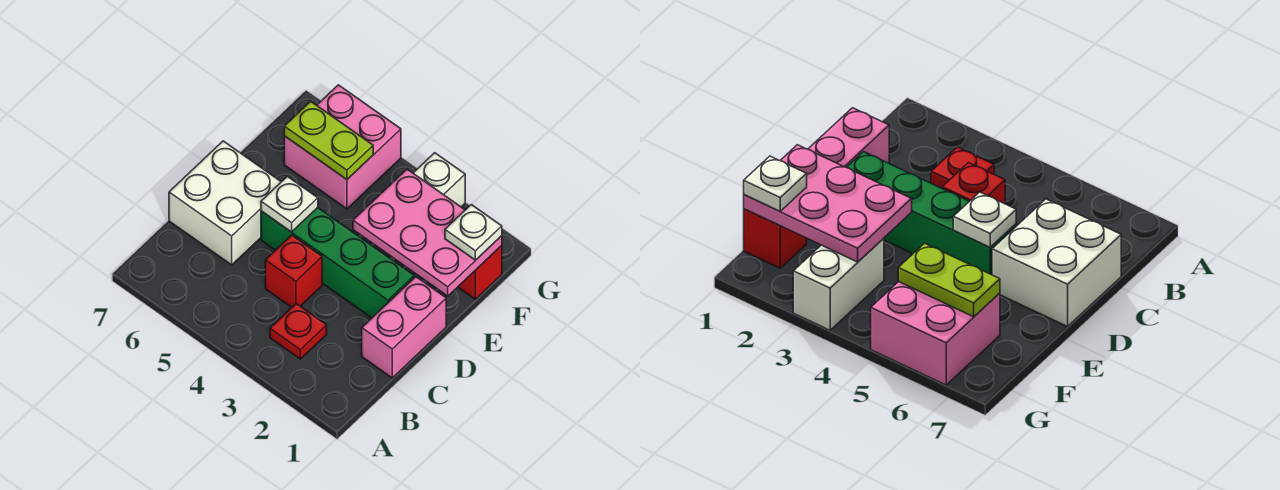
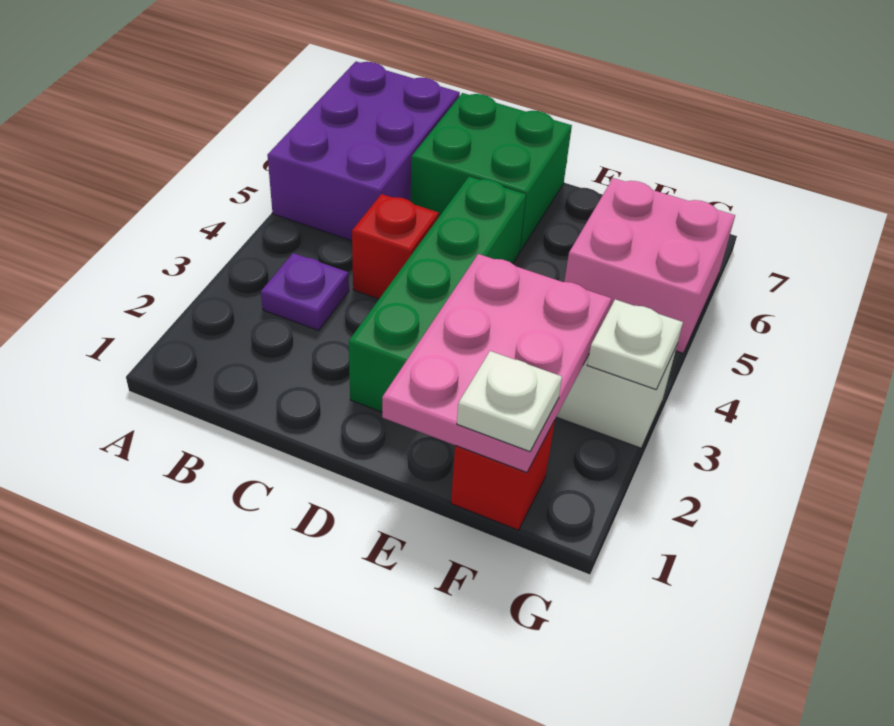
none -> purple brick A5:B7 level 1
red plate B3 level 1 -> purple plate B3 level 1
pink brick C1:D1 level 1 -> none
white brick C6:D7 level 1 -> green brick C6:D7 level 1
white plate D5 level 2 -> white plate G3 level 2
lime plate F5:F6 level 2 -> none

